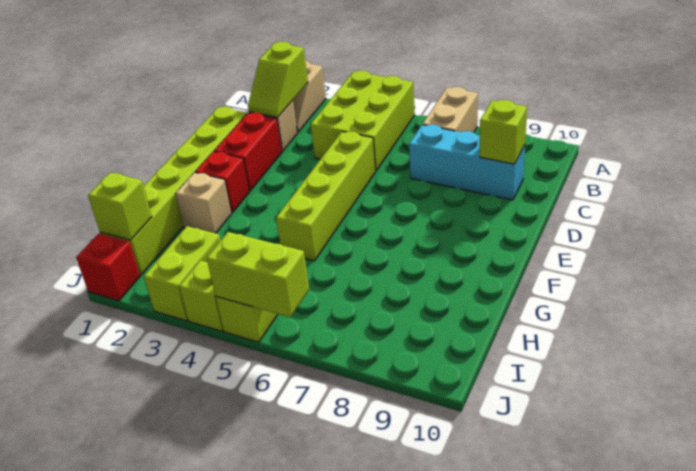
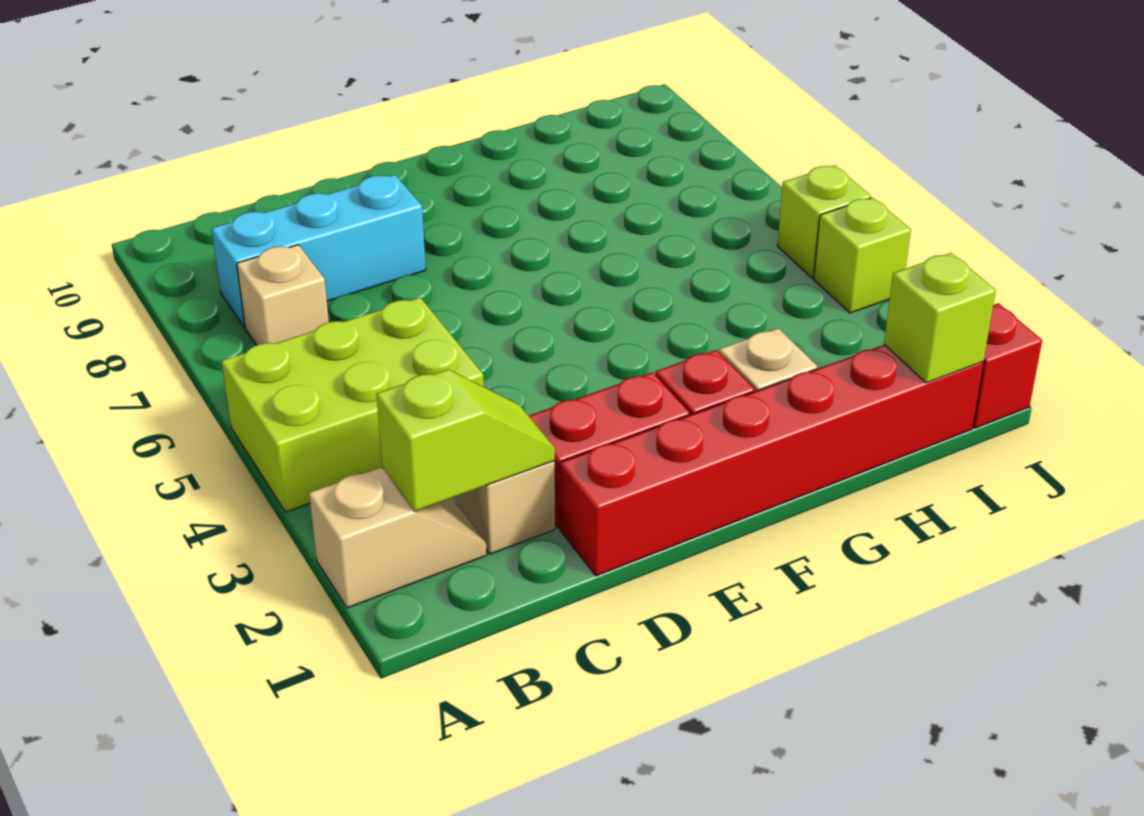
tan brick A7:B7 level 1 -> tan brick B7 level 1
cyan brick C7:C9 level 1 -> cyan brick B8:D8 level 1
lime brick C9 level 2 -> none
lime brick D1:I1 level 1 -> red brick D1:I1 level 1
lime brick D5:G5 level 1 -> none
lime brick I3:J3 level 1 -> none
lime brick J5:J6 level 2 -> none

